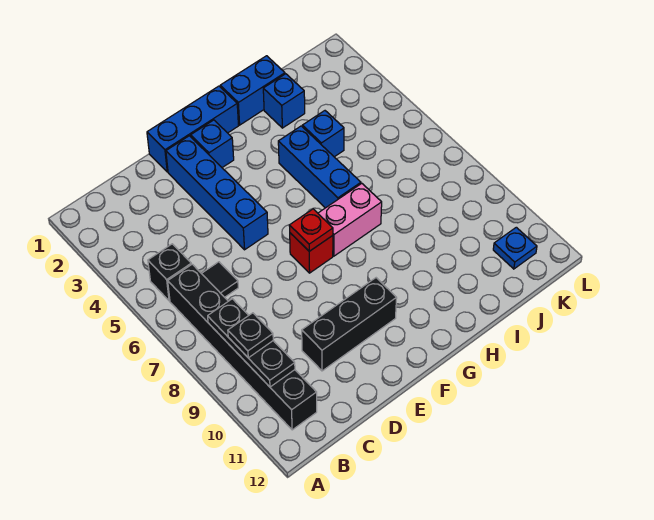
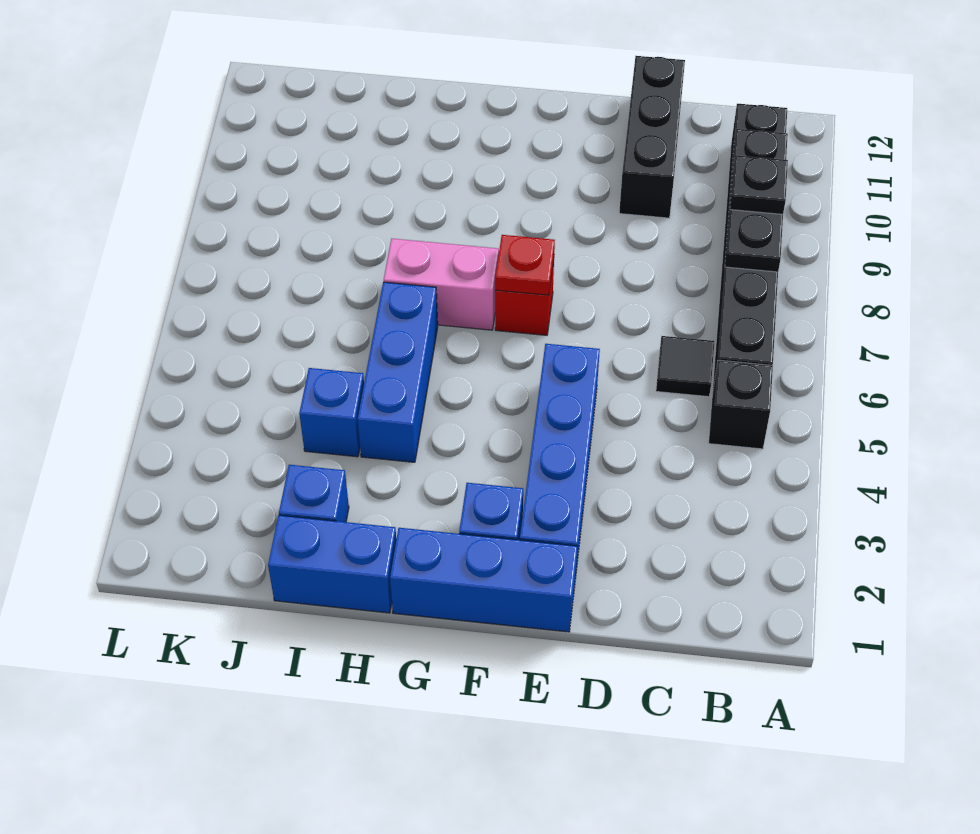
black brick D10:F10 level 1 -> black brick D10:D12 level 1
blue plate K11 level 1 -> none

